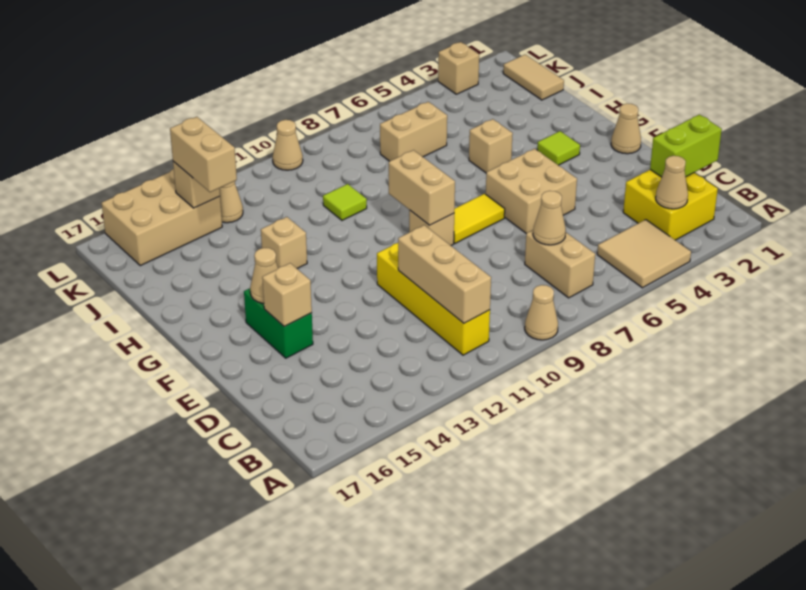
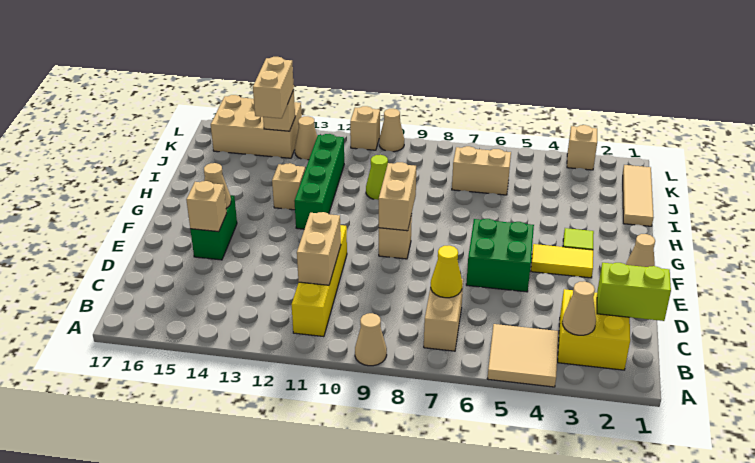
tan brick B11:D11 level 2 -> tan brick C11:D11 level 2
tan cone C7 level 2 -> yellow cone C7 level 2
tan brick E5:F6 level 1 -> green brick E5:F6 level 1
yellow tile F7:F8 level 1 -> yellow tile F3:F4 level 1
none -> green brick G12:J12 level 1
tan brick H5 level 1 -> tan brick L11 level 1
lime tile I10 level 1 -> lime cone I10 level 1
tan tile J1:K1 level 1 -> tan tile I1:K1 level 1

